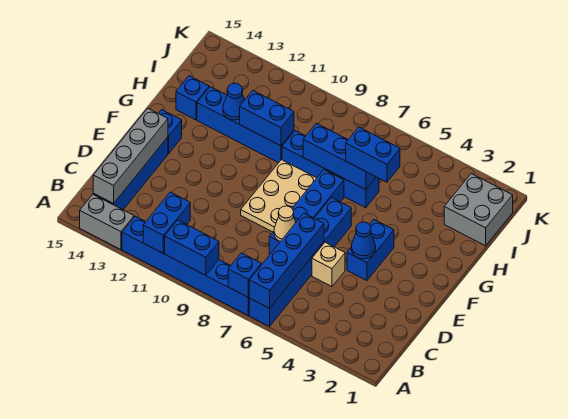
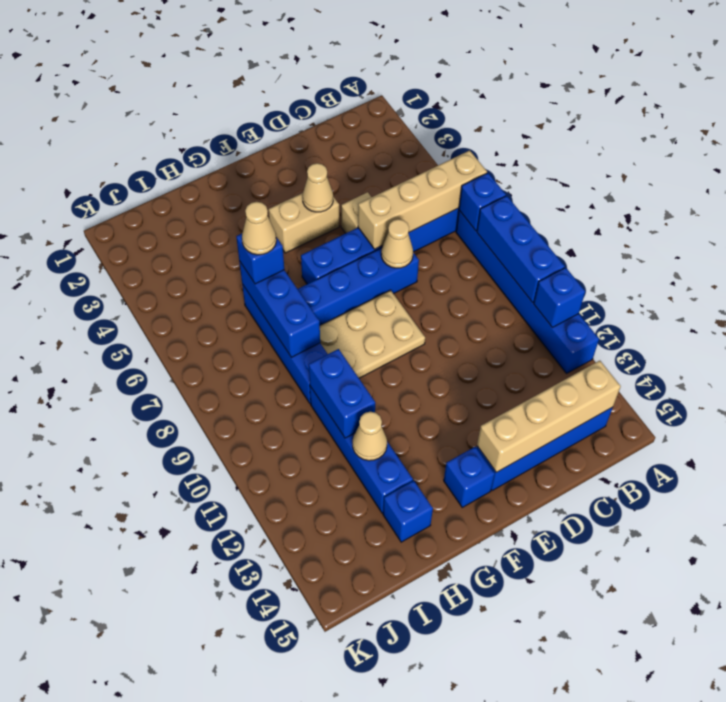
blue brick A6:D6 level 2 -> tan brick A6:D6 level 2
blue brick A9:A10 level 2 -> blue brick A8:A10 level 2
blue brick A11:B11 level 2 -> blue brick A11 level 2
grey brick A13:A14 level 1 -> none
grey brick B14:E14 level 2 -> tan brick B14:E14 level 2
blue brick E4:F4 level 1 -> tan brick E4:F4 level 1
blue cone E4 level 2 -> tan cone E4 level 2
blue brick H5:H6 level 3 -> blue brick H6 level 3
none -> tan cone H6 level 4
blue cone H12 level 2 -> tan cone H12 level 2
grey brick I1:J2 level 1 -> none

